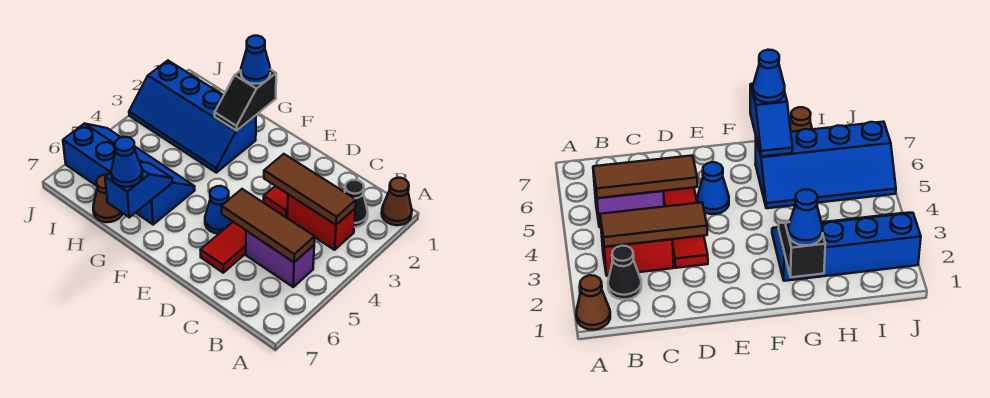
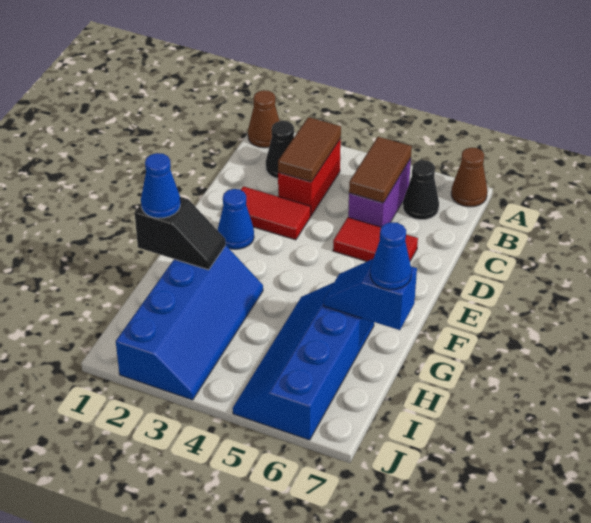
brown tile B3:D3 level 2 -> brown tile B3:C3 level 2
brown tile B5:D5 level 2 -> brown tile B5:C5 level 2
none -> black cone B6 level 1
red tile D3 level 1 -> red tile D2:D3 level 1
blue cone E5 level 1 -> blue cone E2 level 1
brown cone H7 level 1 -> brown cone A7 level 1

